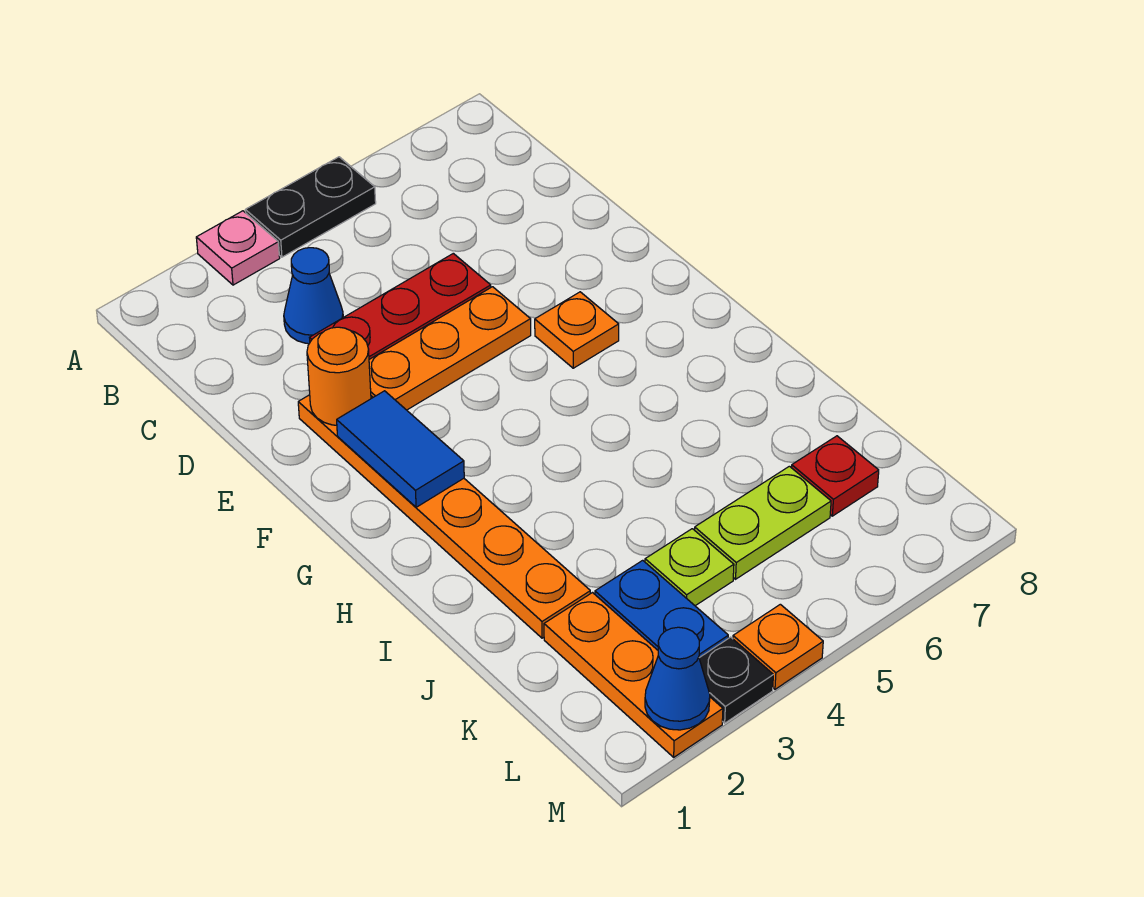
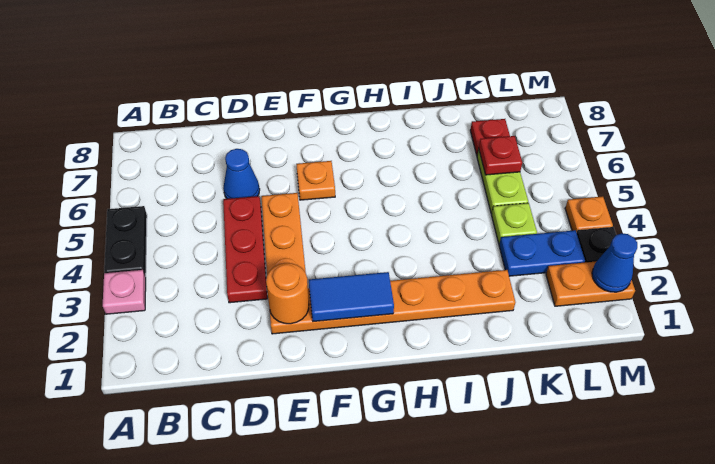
blue cone C3 level 1 -> blue cone D6 level 1
orange plate K2:M2 level 1 -> orange plate L2:M2 level 1
none -> red plate K6 level 2

